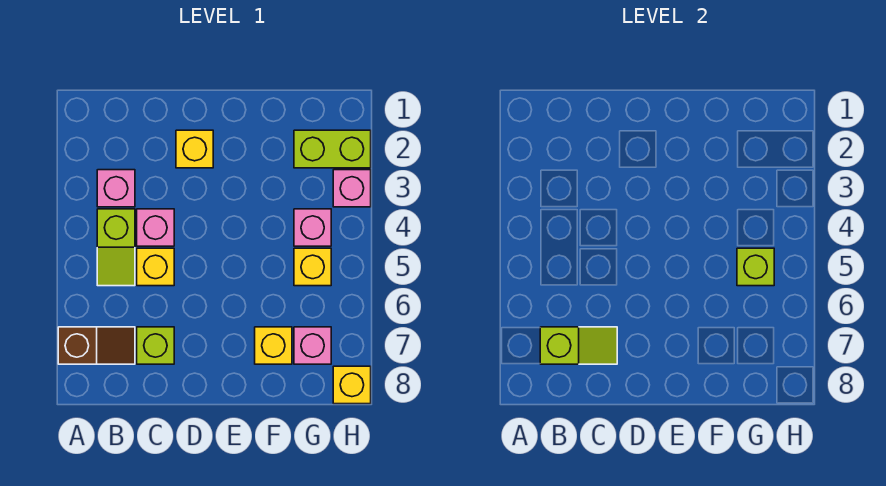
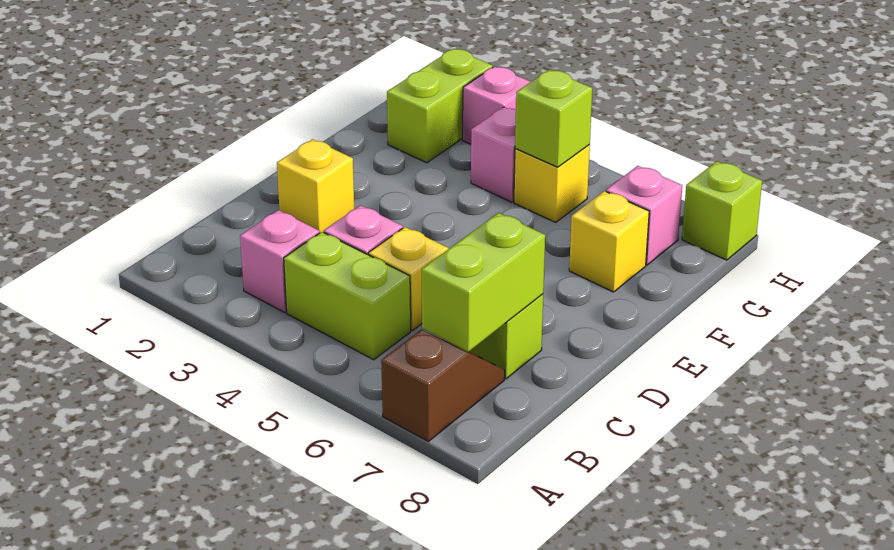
lime slope B4:B5 level 1 top 4 -> lime brick B4:B5 level 1
lime slope B7:C7 level 2 top B -> lime brick B7:C7 level 2
yellow brick H8 level 1 -> lime brick H8 level 1

